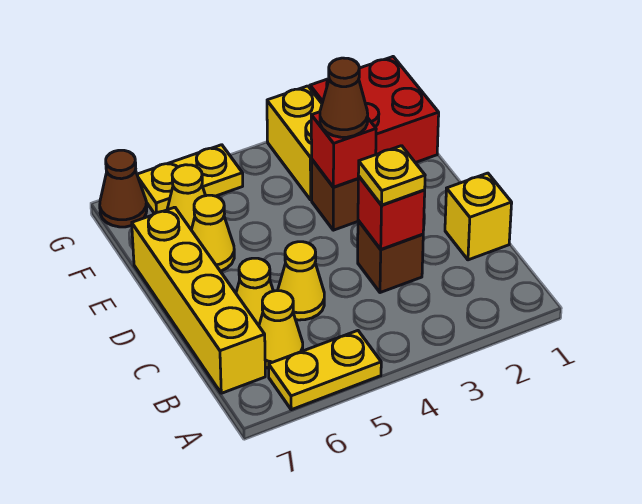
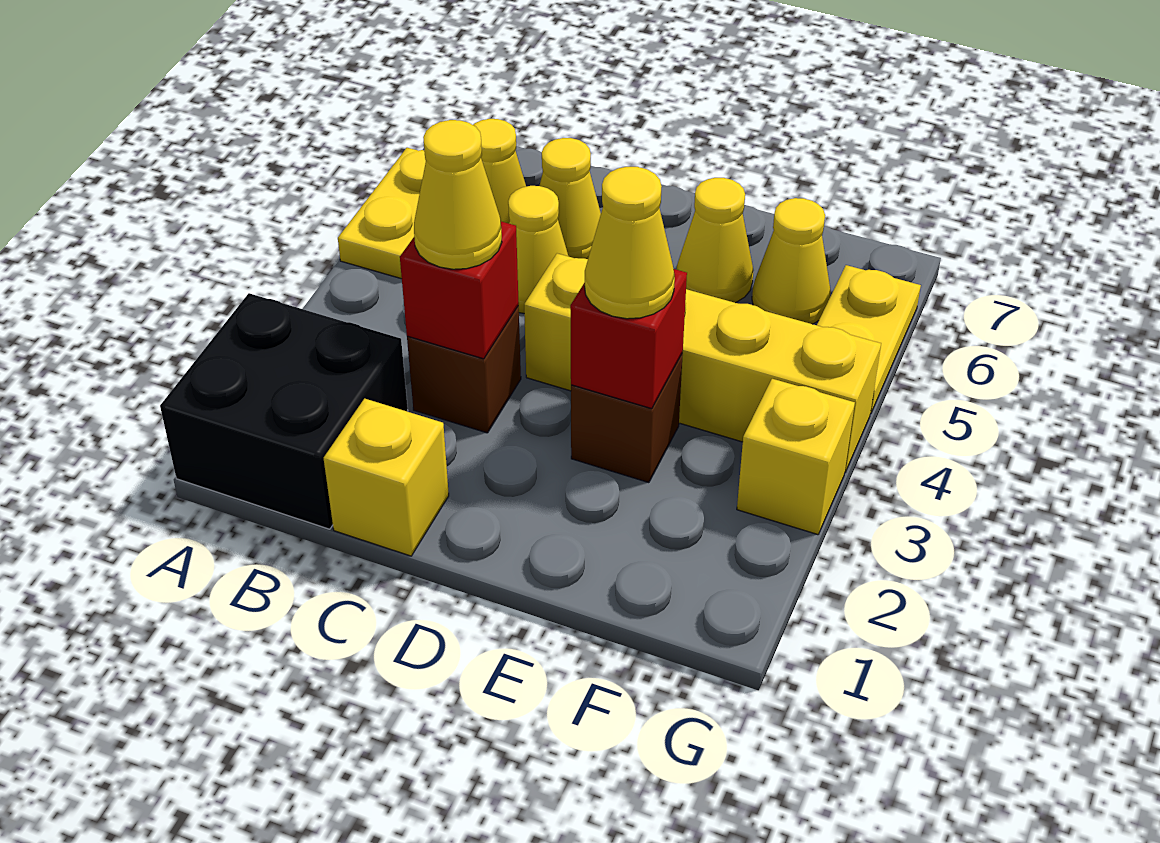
none -> black brick A1:B2 level 1
yellow brick B7:E7 level 1 -> yellow brick D4:G4 level 1
yellow plate C3 level 3 -> yellow cone C3 level 3
brown cone E3 level 3 -> yellow cone E3 level 3
red brick F1:G2 level 1 -> none
yellow brick F3:G3 level 1 -> yellow brick G3 level 1
brown cone G7 level 1 -> none

